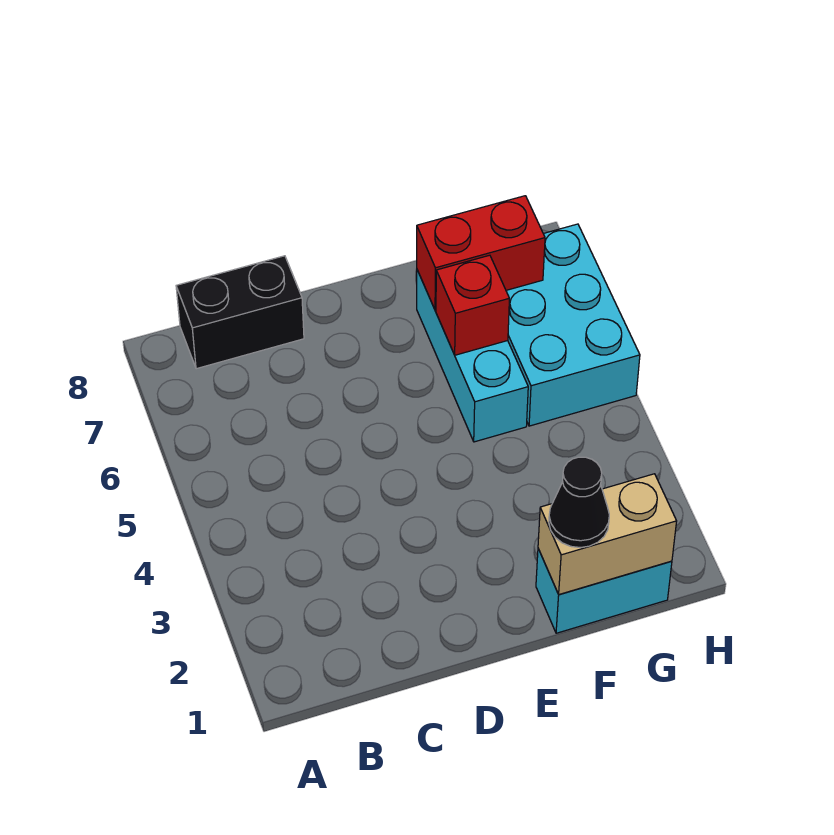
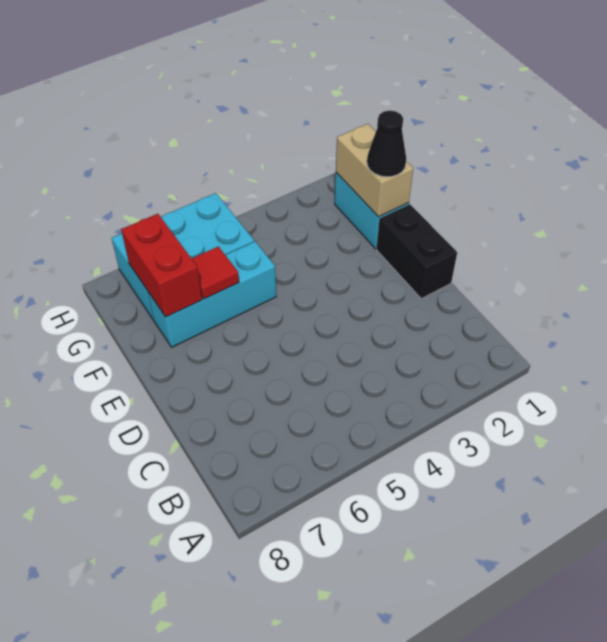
black brick B8:C8 level 1 -> black brick D1:E1 level 1
red brick F6 level 2 -> red tile F6 level 2

